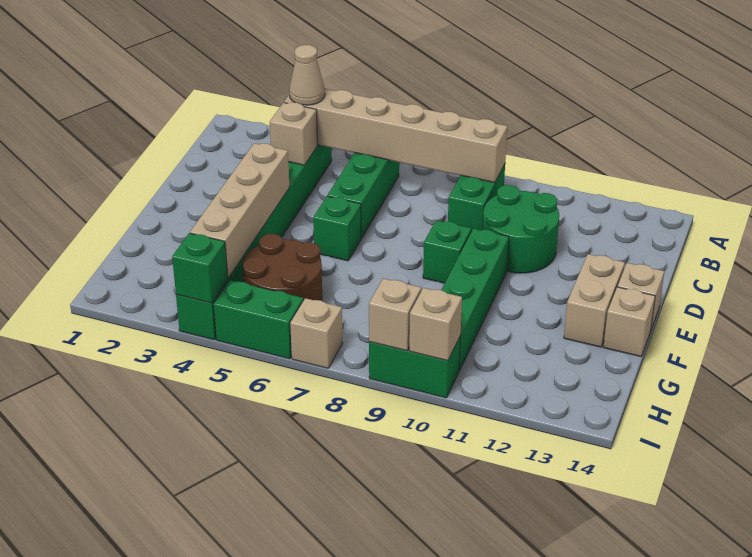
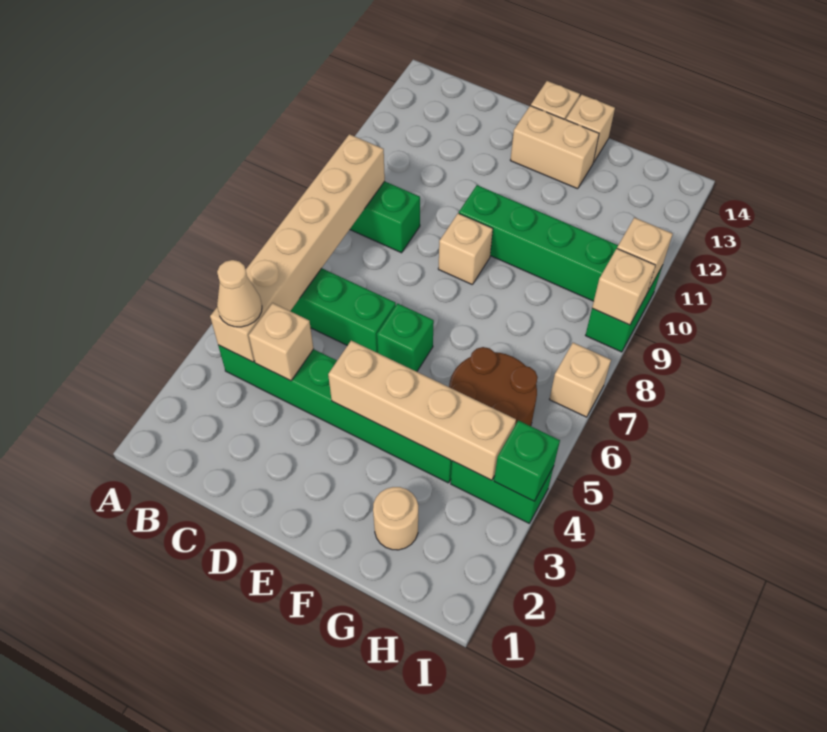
green round brick C10:D11 level 1 -> none
green brick E9 level 1 -> tan brick E9 level 1
none -> tan round brick G2 level 1
green brick I5:I6 level 1 -> none

